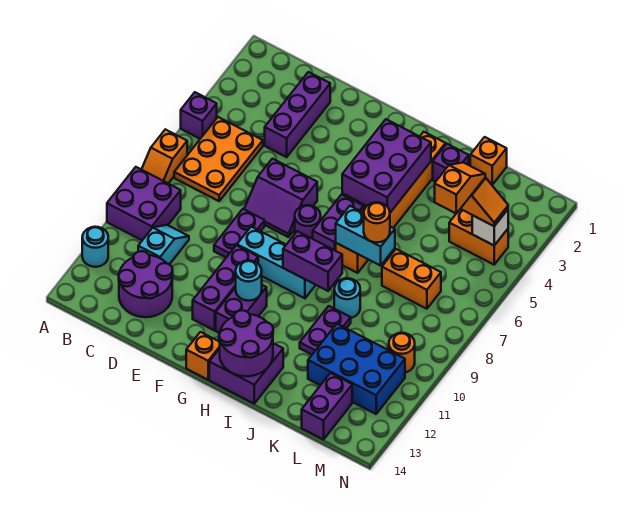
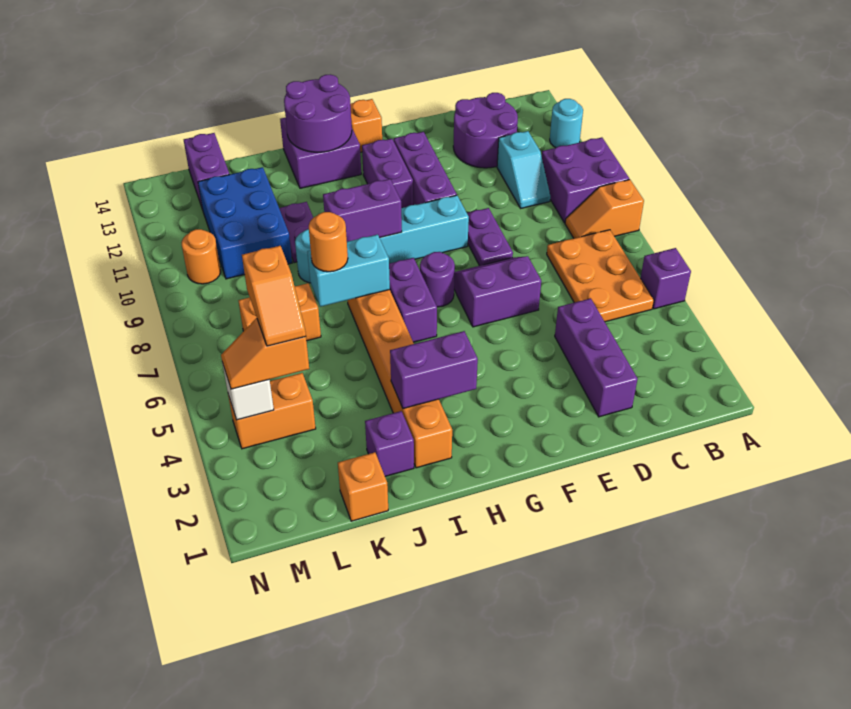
orange slope A7:A8 level 1 top 7 -> orange slope A8:B8 level 1 top A
cyan round brick G11 level 2 -> none
purple brick H3:I5 level 2 -> purple brick H3:I3 level 2
blue brick K11:M12 level 1 -> blue brick K10:L12 level 1

